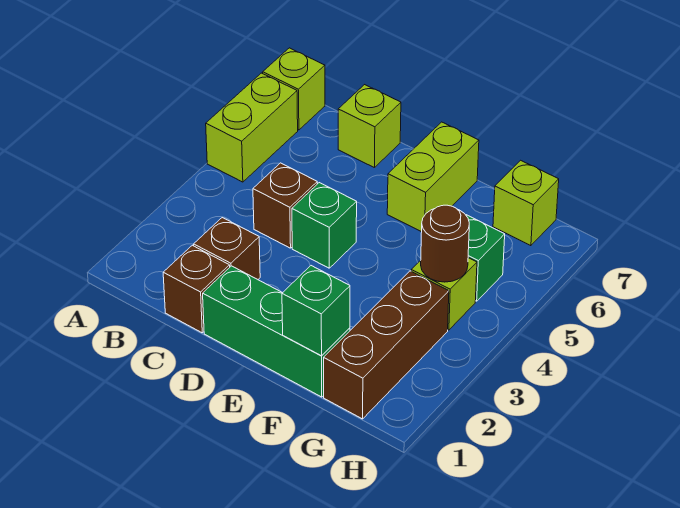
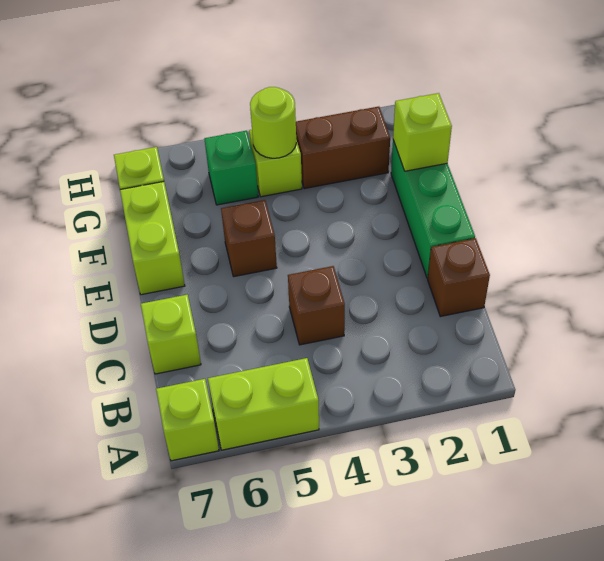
brown brick C2 level 1 -> brown brick E5 level 1
green brick D4 level 1 -> none
lime brick E6:E7 level 1 -> lime brick E7:F7 level 1
green brick F1 level 2 -> lime brick F1 level 2
brown brick G1:G3 level 1 -> brown brick G2:G3 level 1
brown round brick G4 level 2 -> lime round brick G4 level 2

